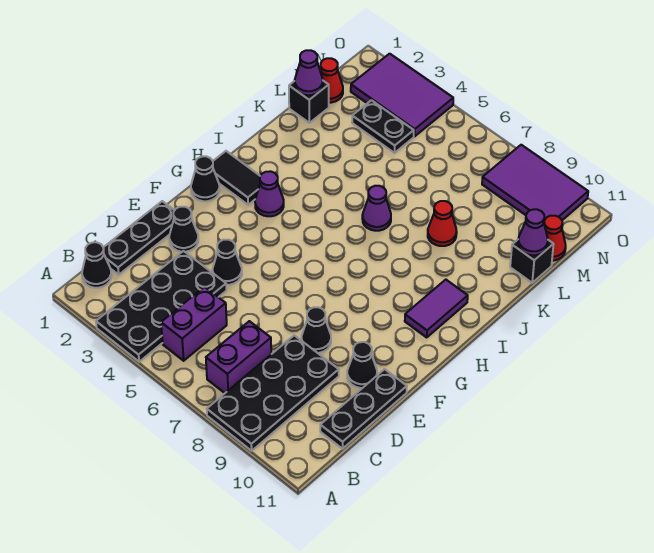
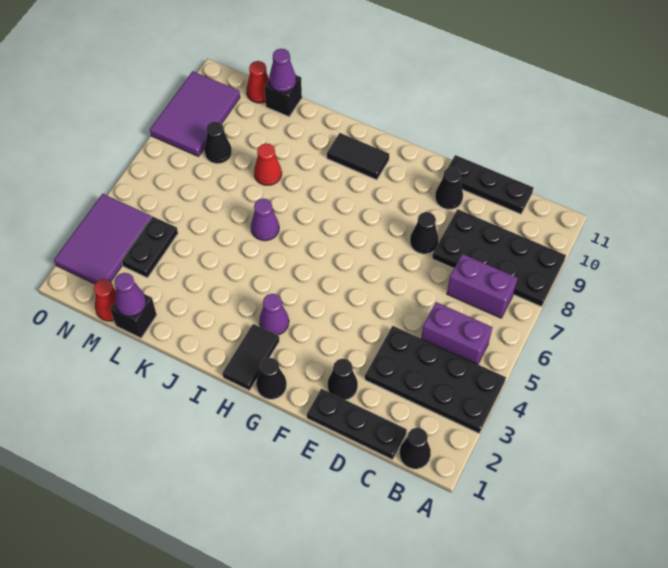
black cone E4 level 1 -> black cone M8 level 1
purple tile H10:I10 level 1 -> black tile H10:I10 level 1

